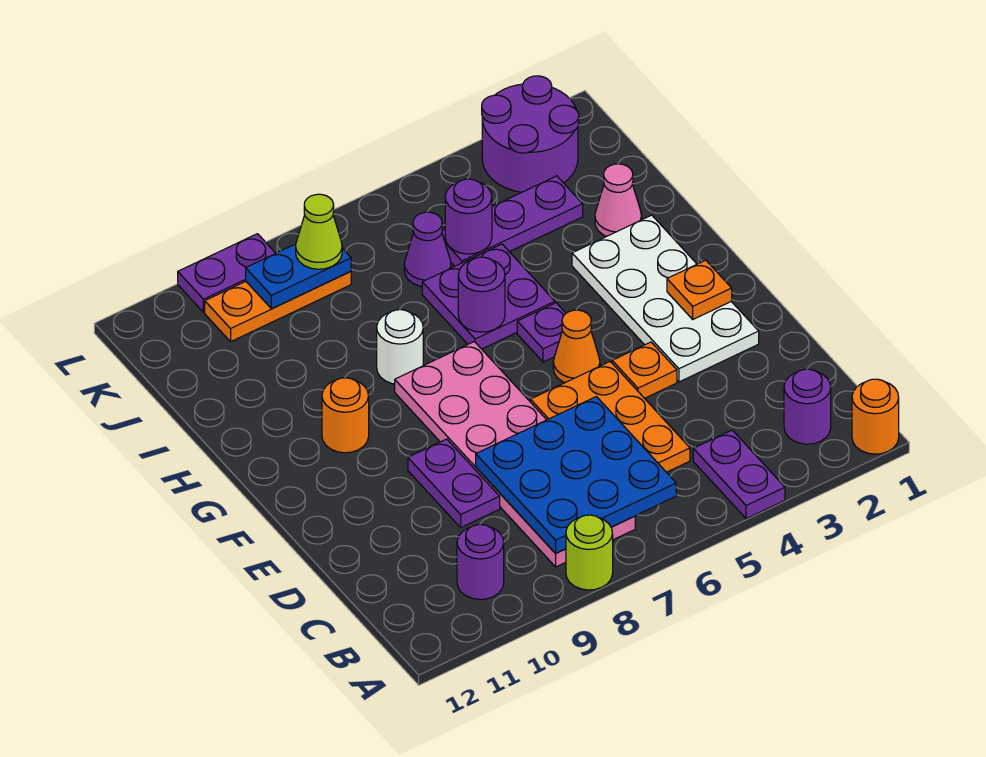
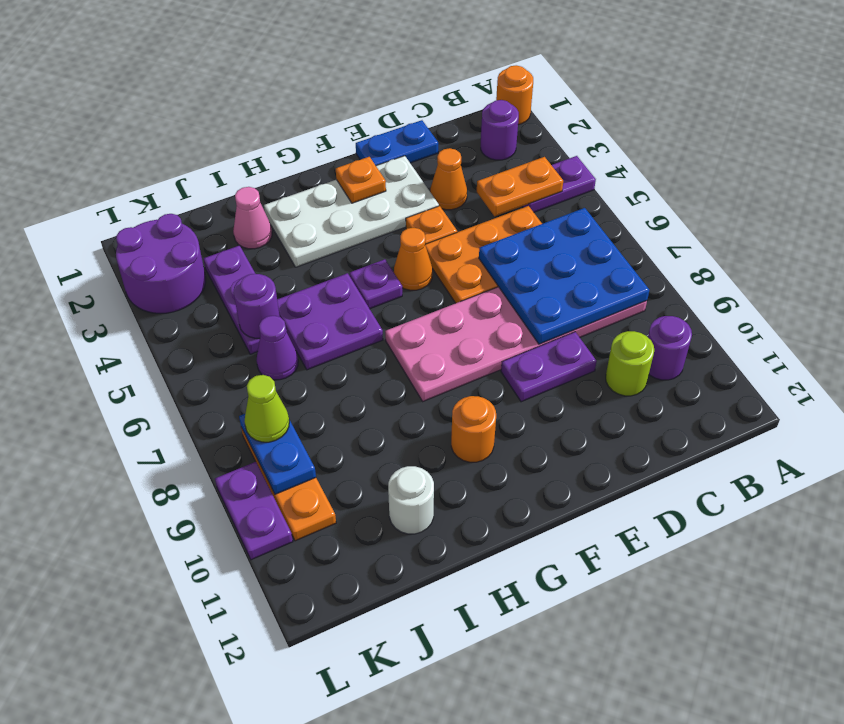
lime round brick A8 level 1 -> lime round brick C10 level 1
none -> orange plate B4:C4 level 2
none -> blue plate D1:E1 level 1
none -> orange cone D3 level 1
purple round brick H6 level 2 -> none
white round brick H8 level 1 -> white round brick I11 level 1

